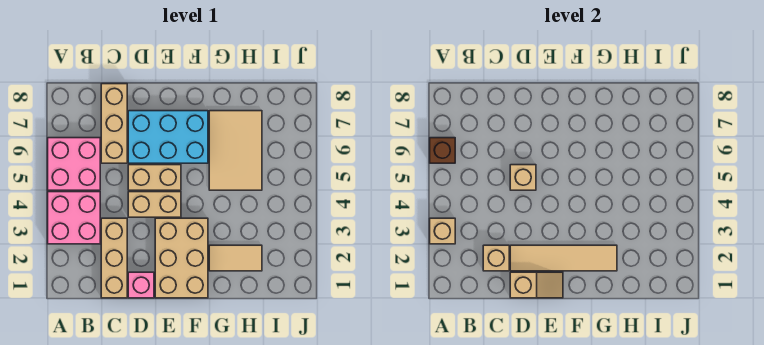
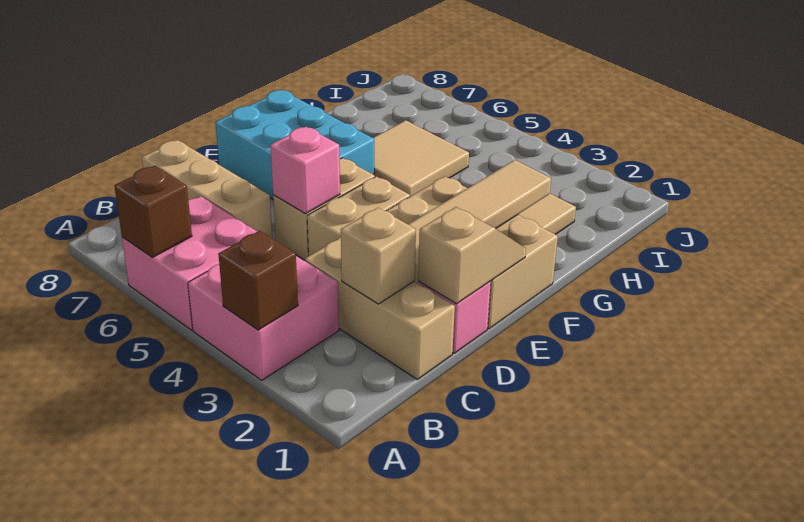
tan brick A3 level 2 -> brown brick A3 level 2
tan brick D5 level 2 -> pink brick D5 level 2
cyan brick D6:F7 level 1 -> cyan brick E6:F8 level 1
tan tile G5:H7 level 1 -> tan tile G5:H6 level 1

